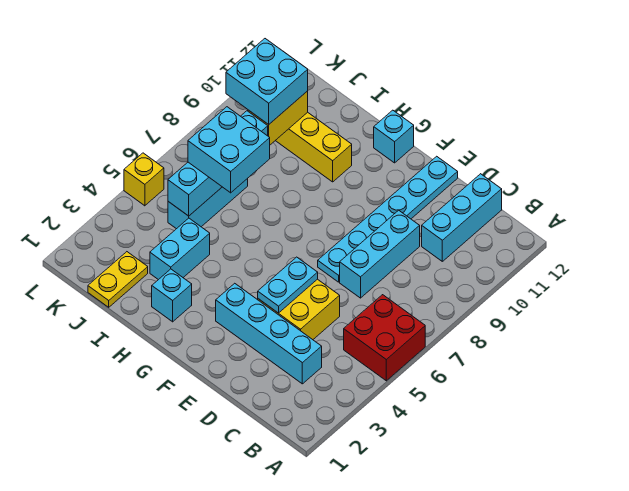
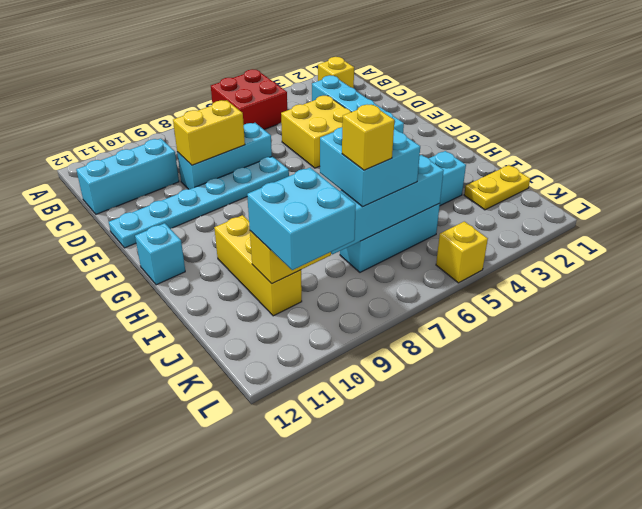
none -> yellow brick B2 level 1
none -> yellow brick D8:D9 level 2
cyan plate E4:E5 level 2 -> none
cyan brick H2 level 1 -> none
none -> yellow brick J7 level 4

